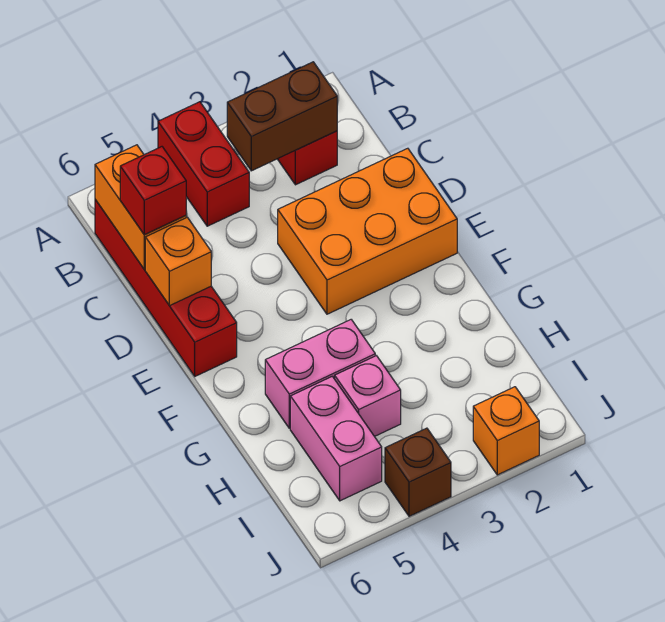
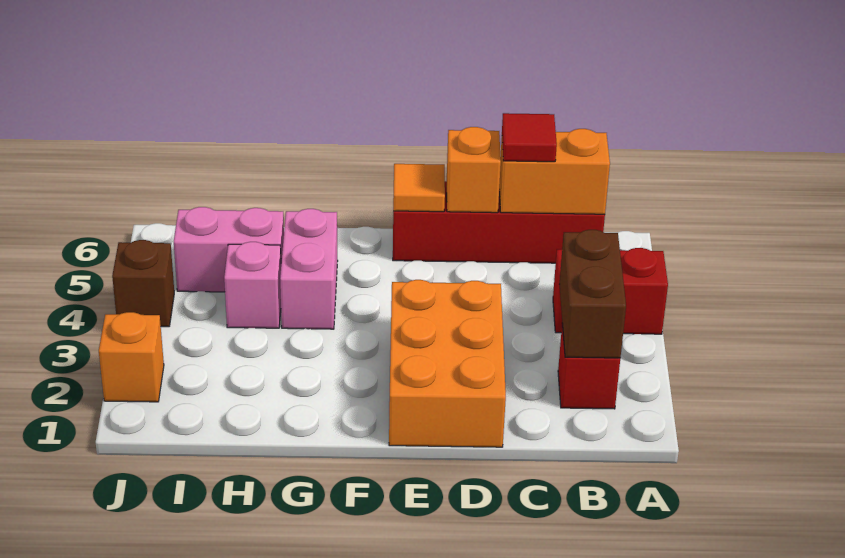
red brick C6 level 3 -> red tile C6 level 3
none -> orange tile E6 level 2

